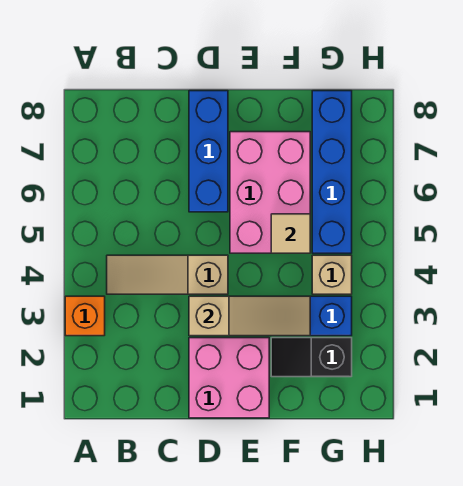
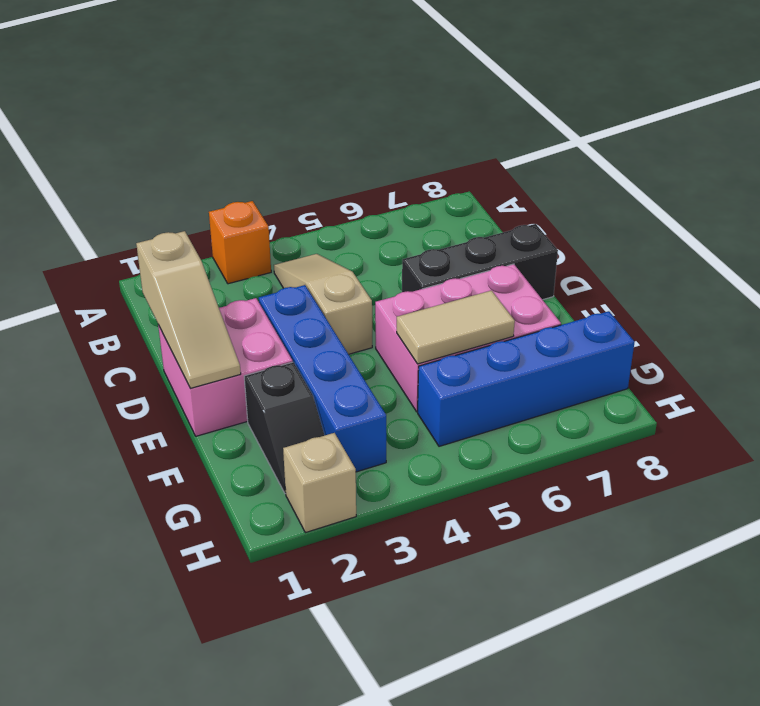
tan slope D3:F3 level 2 top D -> tan slope C1:E1 level 2 top C
blue brick D6:D8 level 1 -> black brick D6:D8 level 1
black slope F2:G2 level 1 top G -> black slope F2:G2 level 1 top F
tan tile F5 level 2 -> tan tile F5:F6 level 2
tan brick G4 level 1 -> tan brick H2 level 1

